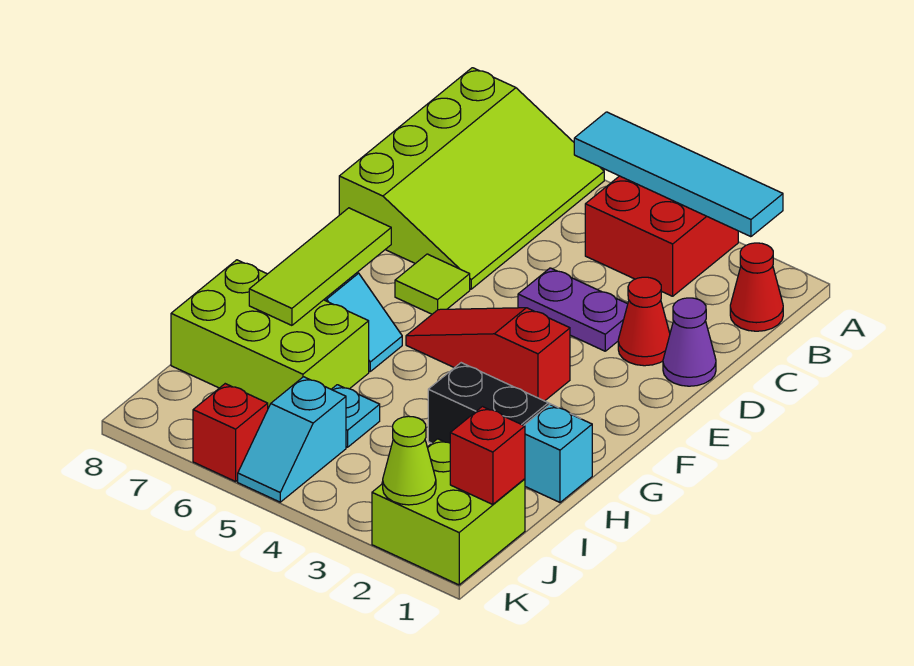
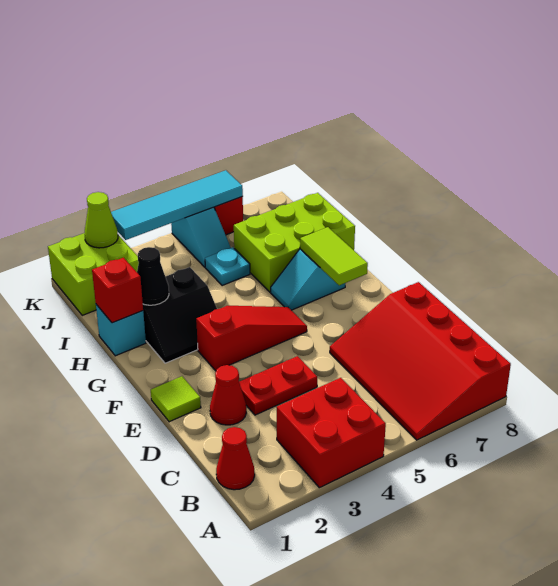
cyan tile A2:A5 level 2 -> cyan tile K3:K6 level 2
lime slope A6:D8 level 1 top 8 -> red slope A6:D8 level 1 top 8
purple cone D1 level 1 -> none
purple plate D3:D4 level 1 -> red plate D3:D4 level 1
lime tile E6 level 1 -> lime tile E1 level 1
lime tile F7:H7 level 2 -> lime tile F7:G7 level 2
none -> black cone H2 level 2
red brick J1 level 2 -> red brick H1 level 2
cyan slope J5:K5 level 1 top J -> cyan slope J5:K5 level 1 top K

